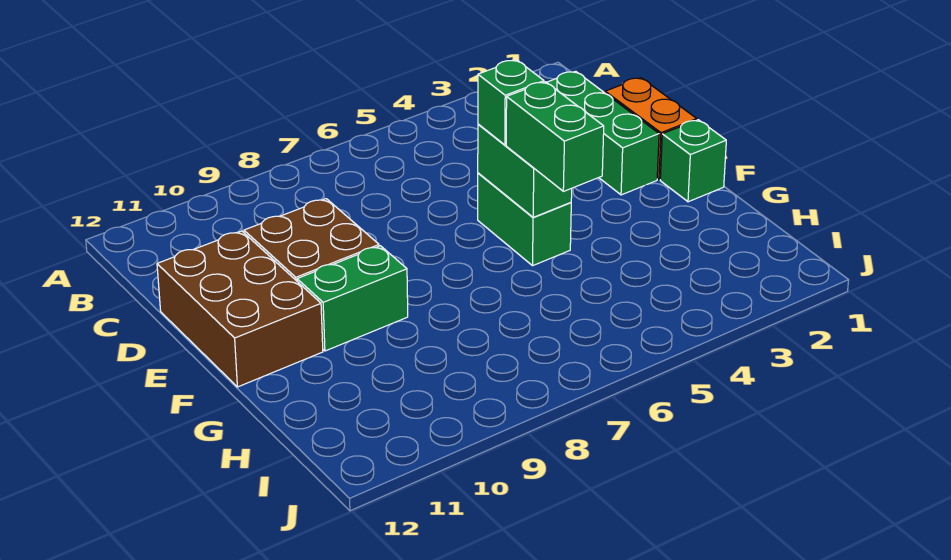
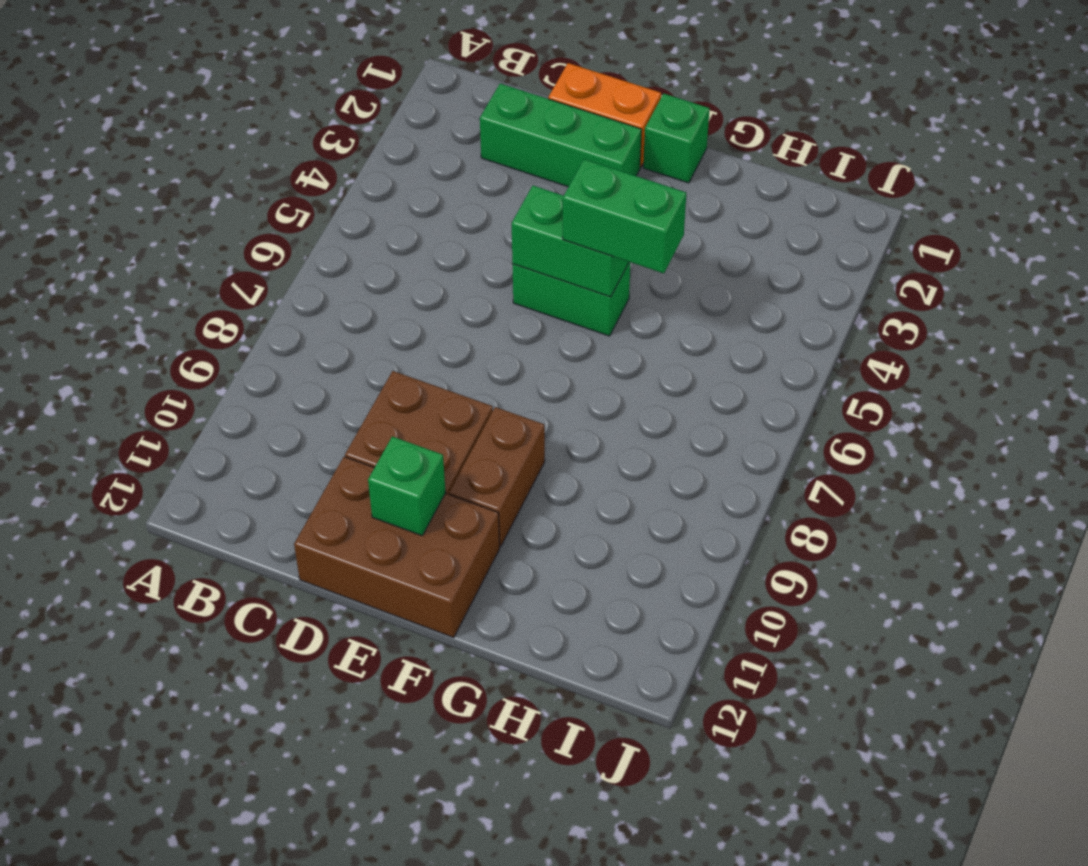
green brick E5 level 3 -> green brick E11 level 2
green brick F9:F10 level 1 -> brown brick F9:F10 level 1

